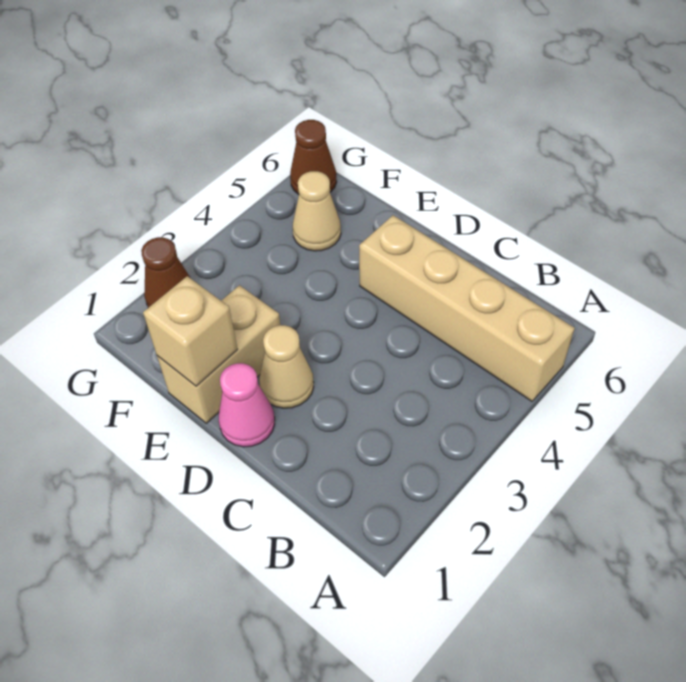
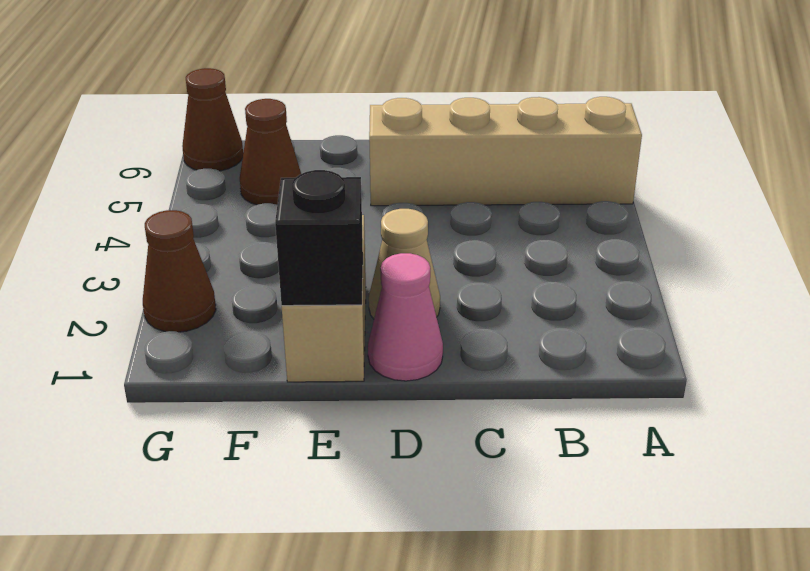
tan brick E1 level 2 -> black brick E1 level 2
tan cone F5 level 1 -> brown cone F5 level 1

